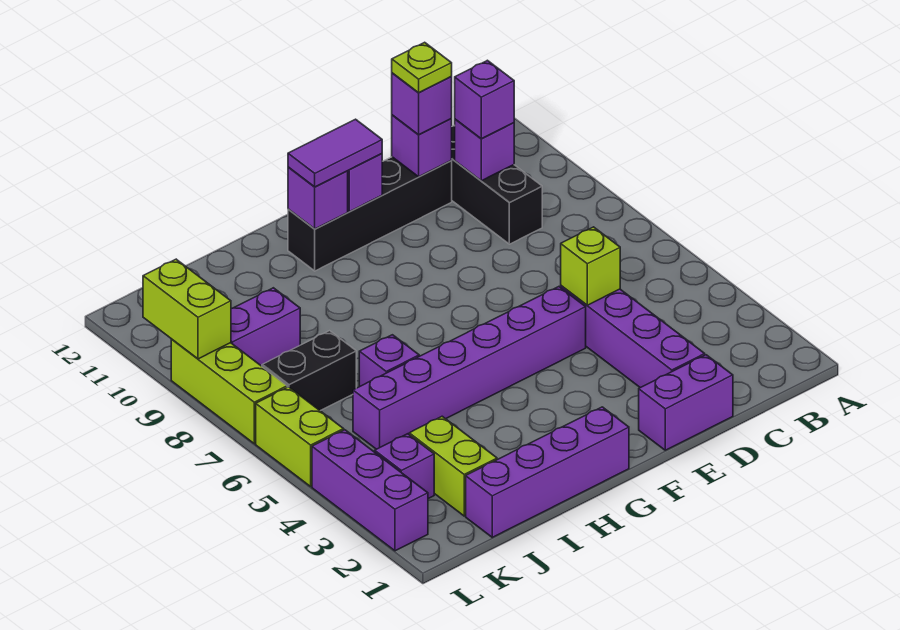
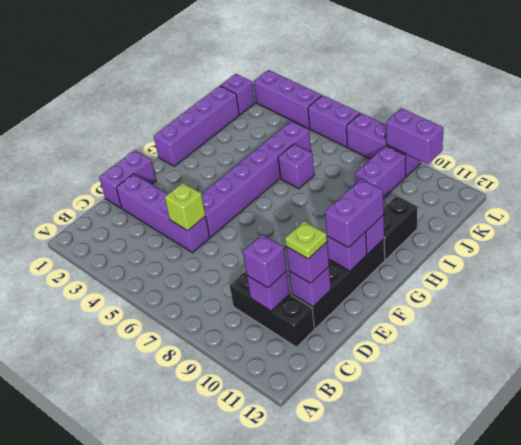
purple tile F11:G11 level 3 -> purple brick F11:G11 level 3
lime brick J2:J3 level 1 -> none
black brick J7:K7 level 1 -> black brick H11:I11 level 1
purple brick K3 level 1 -> purple brick K1 level 1
lime brick L5:L6 level 1 -> purple brick L5:L6 level 1
lime brick L7:L9 level 1 -> purple brick L7:L9 level 1
lime brick L9:L10 level 2 -> purple brick L9:L10 level 2

